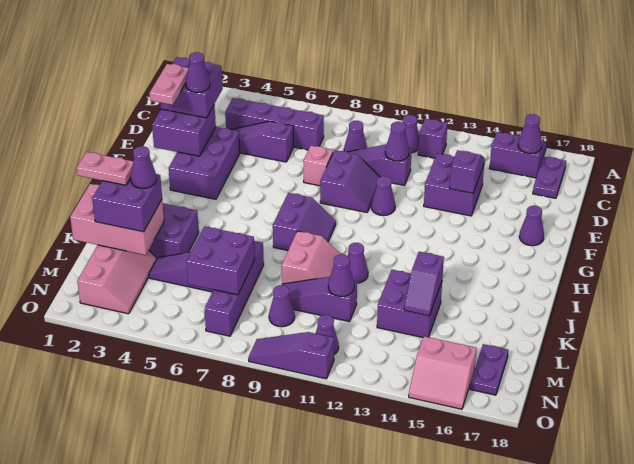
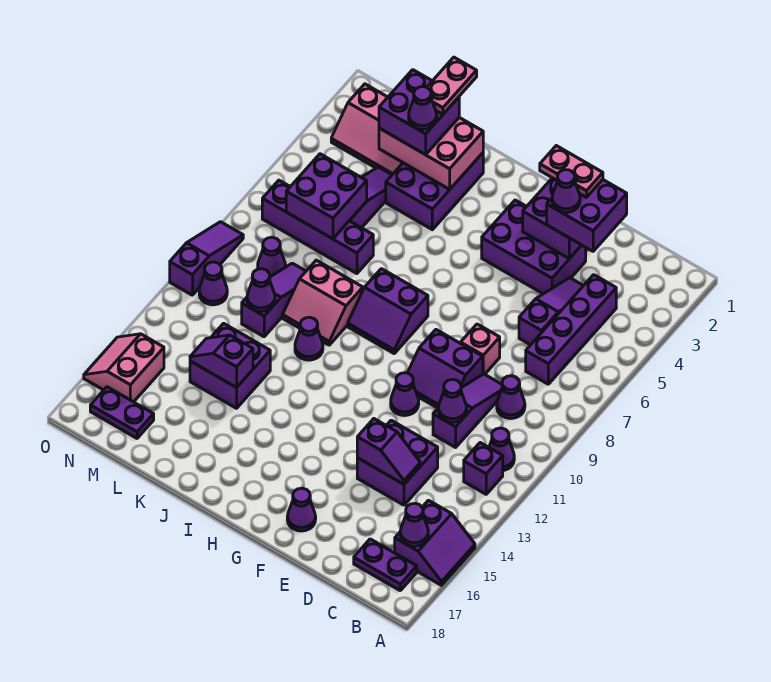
pink brick K1:L3 level 2 -> pink brick J2:L3 level 2

